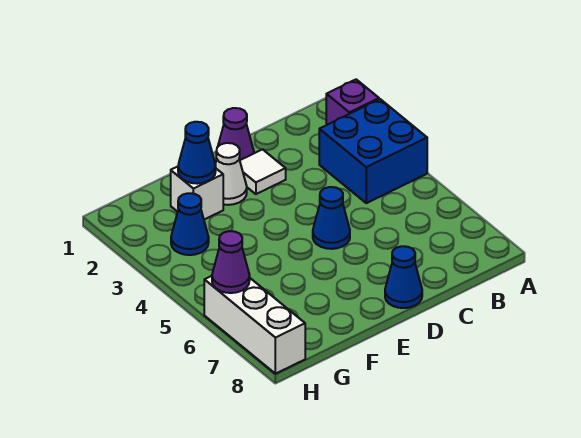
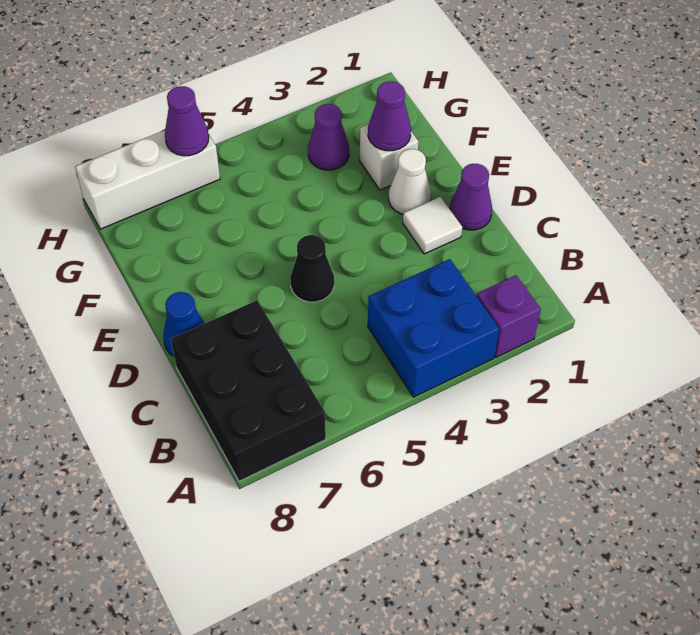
none -> black brick A7:C8 level 1
blue cone D5 level 1 -> black cone D5 level 1
blue cone F2 level 2 -> purple cone F2 level 2
blue cone G3 level 1 -> purple cone G3 level 1

